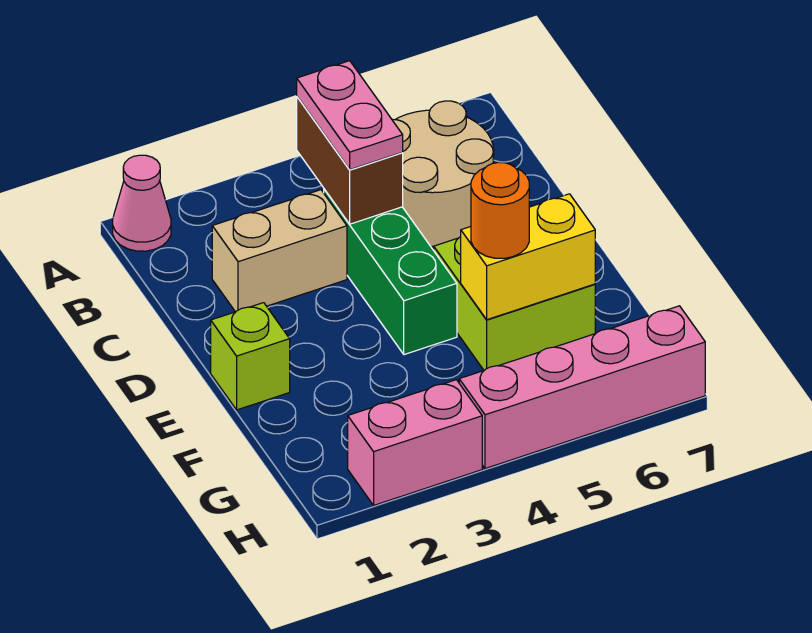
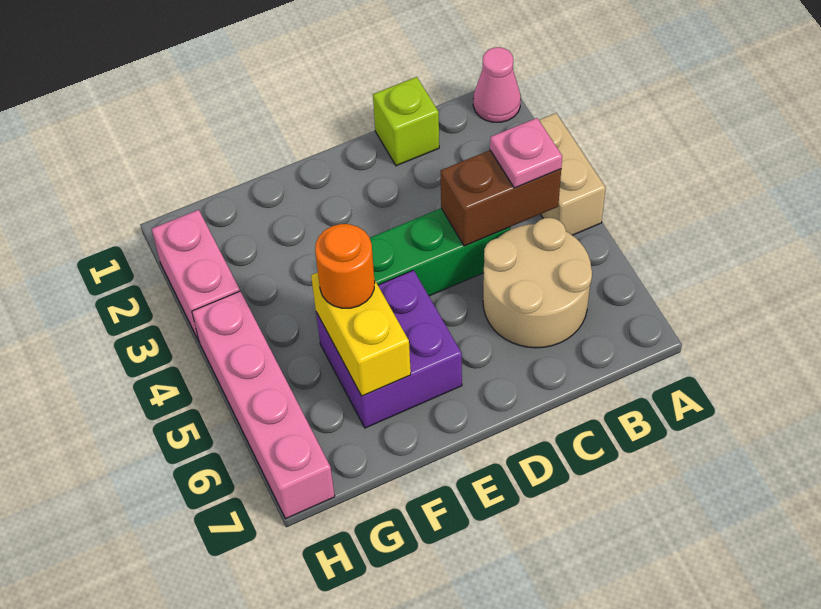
pink plate B4:C4 level 3 -> pink plate B4 level 3
tan brick C2:C3 level 1 -> tan brick A3:A4 level 1
lime brick E1 level 1 -> lime brick C1 level 1
lime brick E5:F6 level 1 -> purple brick E5:F6 level 1

